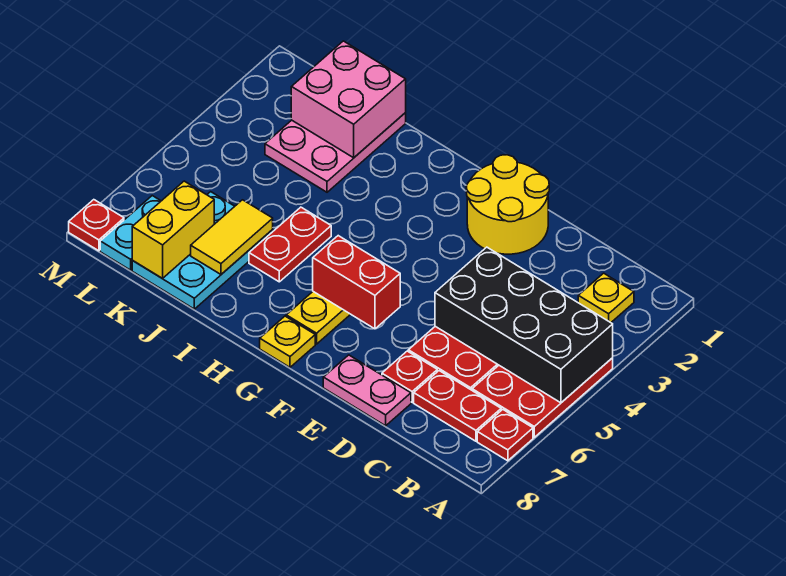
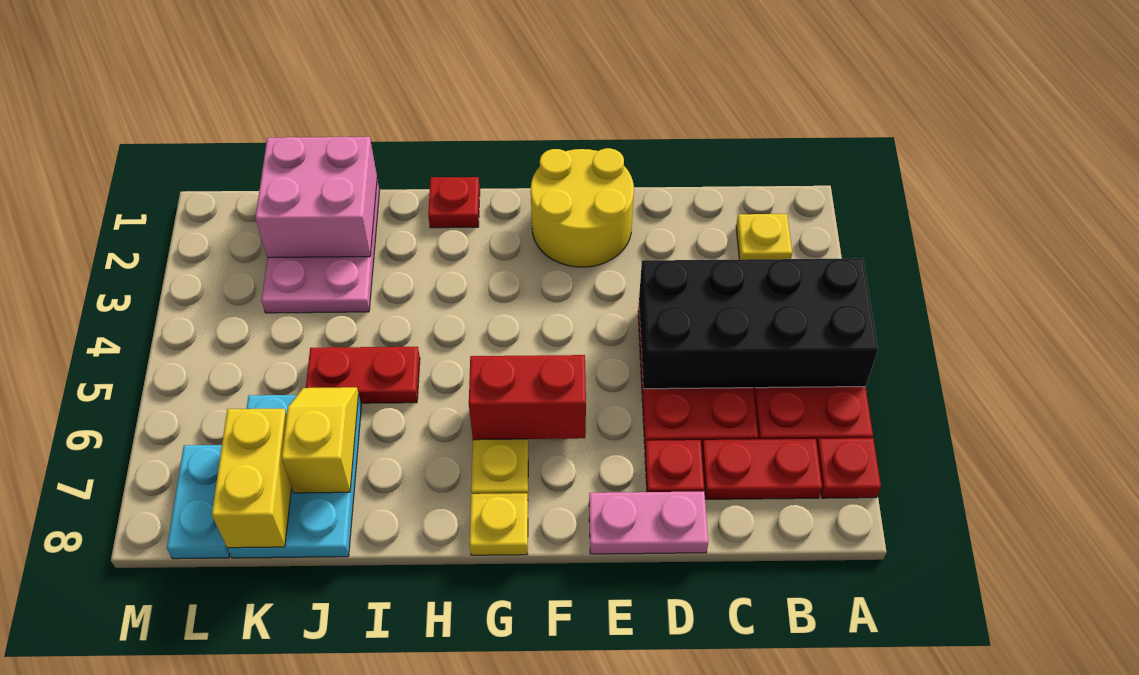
red plate I5:I6 level 1 -> red plate I5:J5 level 1
yellow tile J6:J7 level 2 -> yellow slope J6:J7 level 2 top 7
red plate M8 level 1 -> red plate H1 level 1

